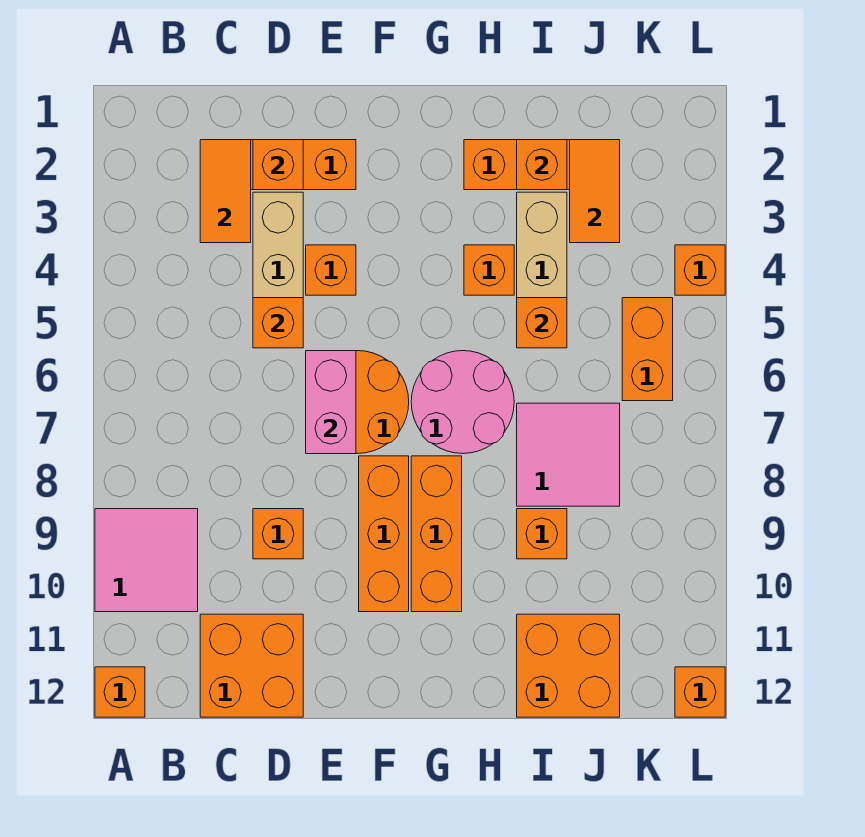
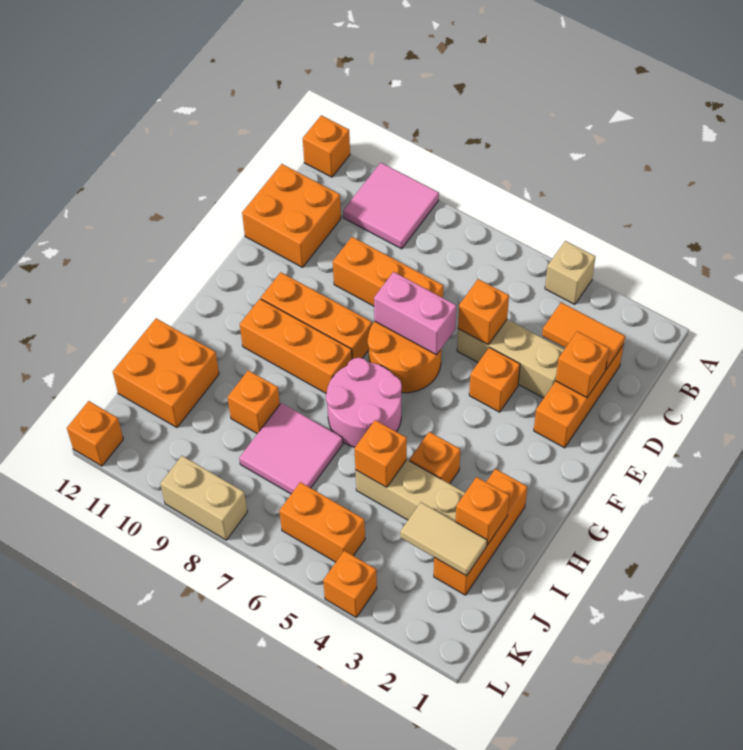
none -> tan brick A4 level 1
orange brick D9 level 1 -> orange brick D7:D9 level 1
orange tile J2:J3 level 2 -> tan tile J2:J3 level 2
none -> tan brick L8:L9 level 1

